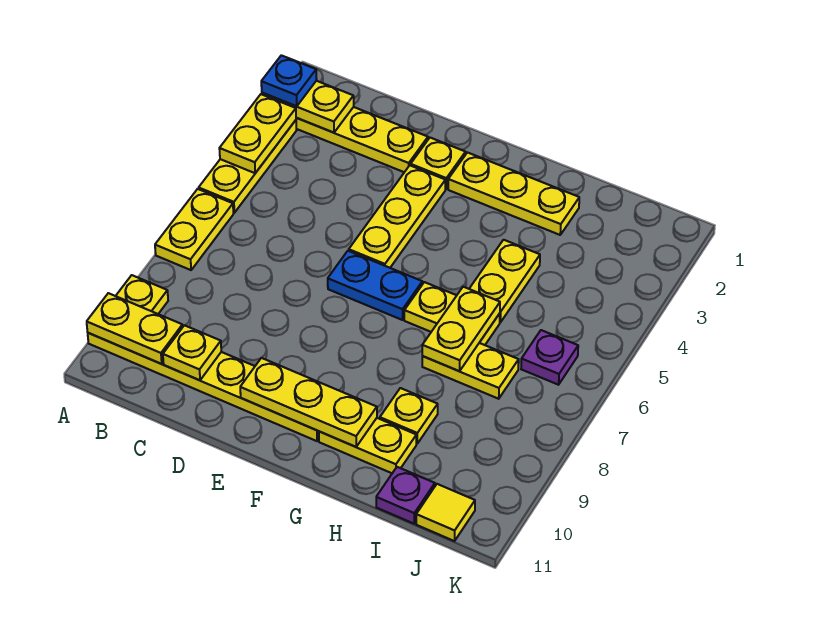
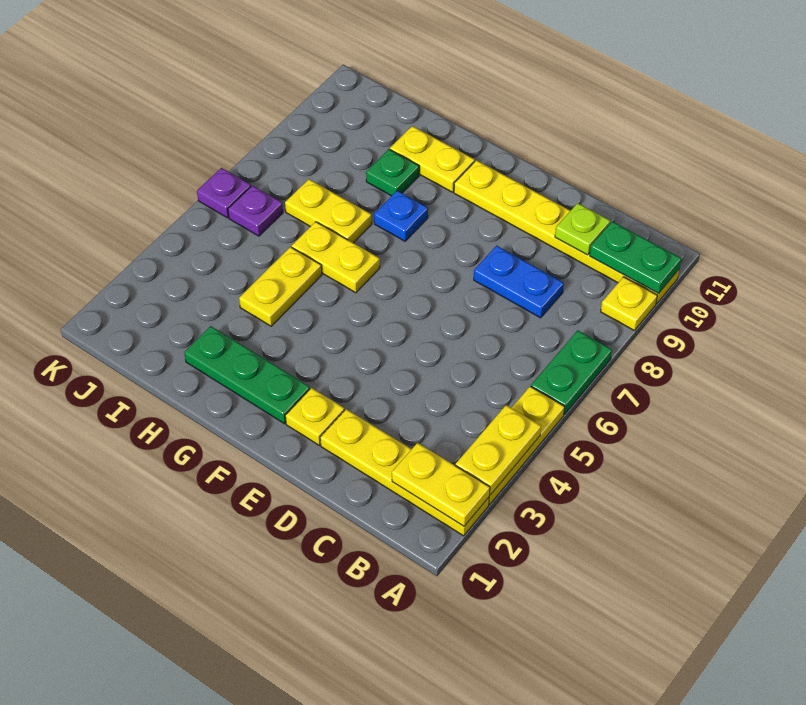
blue plate A2 level 3 -> blue plate G8 level 1
yellow plate A6:A7 level 1 -> green plate A6:A7 level 1
yellow plate A10:B10 level 2 -> green plate A10:B10 level 2
yellow plate C10 level 2 -> lime plate C10 level 2
yellow plate E3:E5 level 1 -> none
blue plate E6:F6 level 1 -> blue plate C8:D8 level 1
yellow plate E10:G10 level 2 -> none
yellow plate F2:H2 level 1 -> green plate F2:H2 level 1
yellow plate H6:H7 level 2 -> none
yellow plate H9 level 1 -> green plate H9 level 1
purple plate I11 level 1 -> purple plate K6 level 1
yellow tile J11 level 1 -> none

